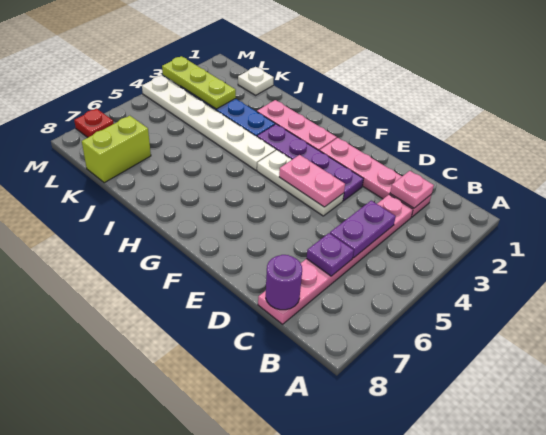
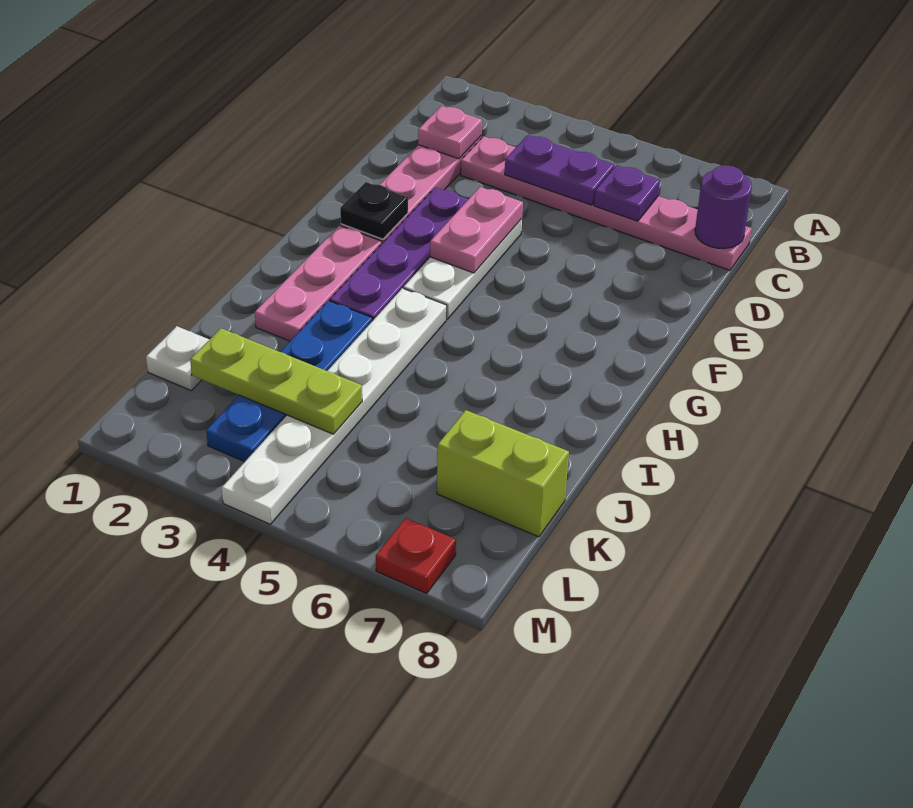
none -> black plate F2 level 2
lime plate K3:M3 level 2 -> lime plate K2:K4 level 2

